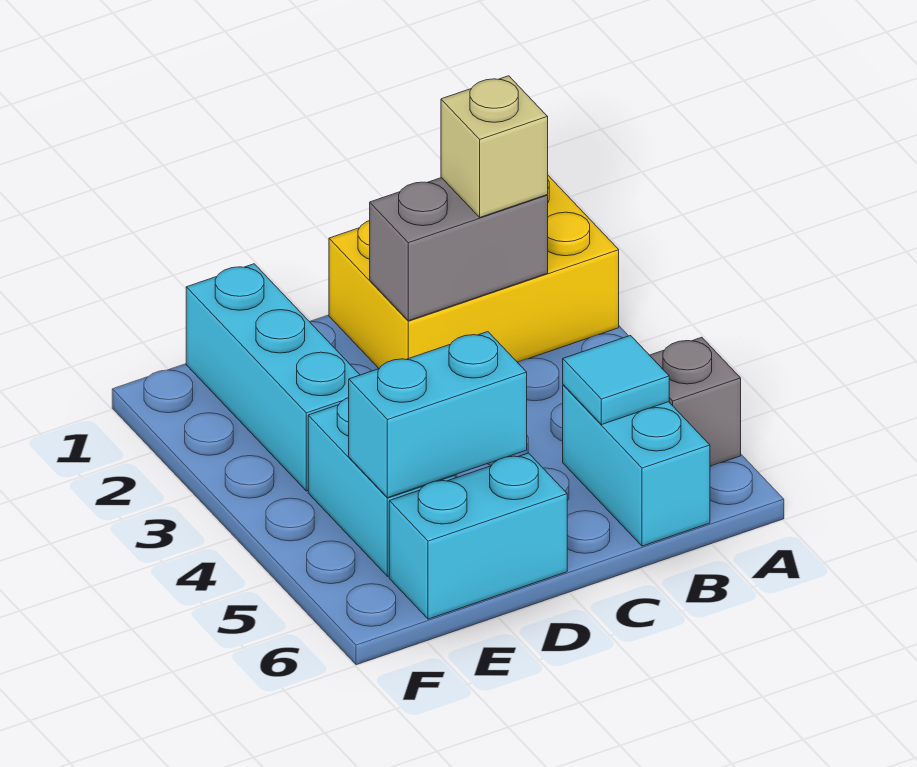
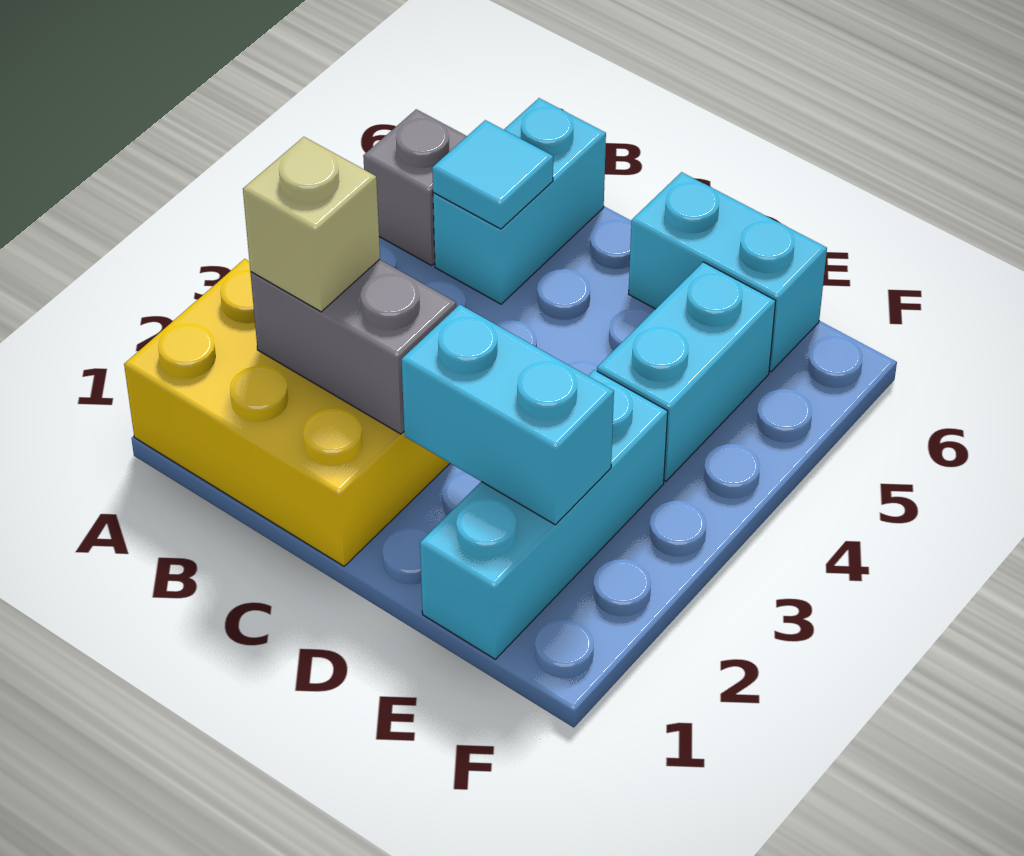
cyan brick D5:E5 level 2 -> cyan brick D2:E2 level 2

